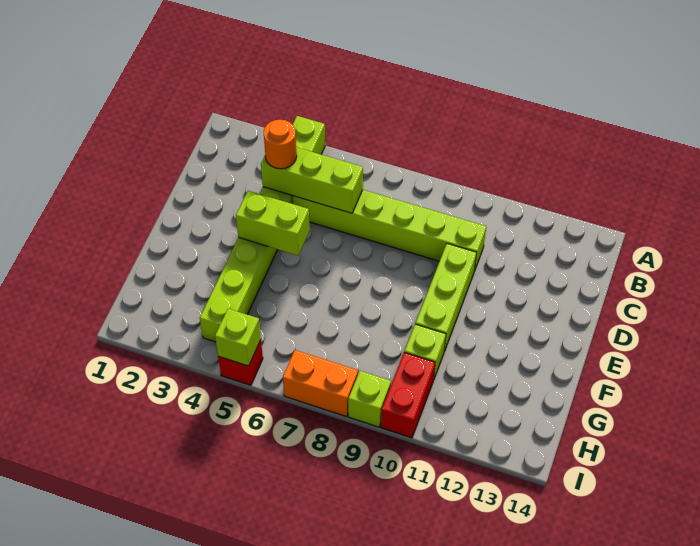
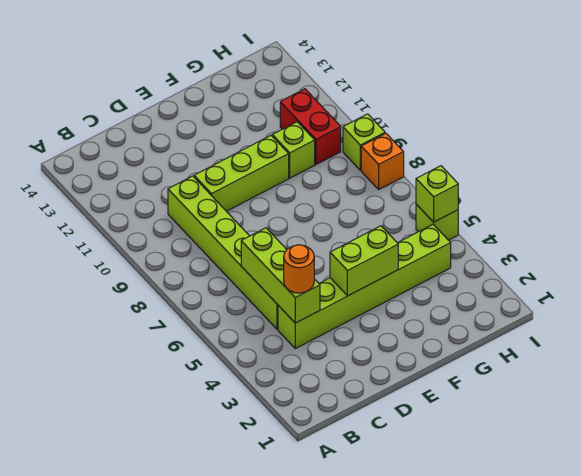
lime brick A4:H4 level 1 -> lime brick C4:H4 level 1
lime brick E4:E5 level 2 -> lime brick E4:F4 level 2
red brick H10:I10 level 1 -> red brick H10:H11 level 1
red brick I5 level 1 -> lime brick I5 level 1
orange brick I7:I8 level 1 -> orange brick I8 level 1

